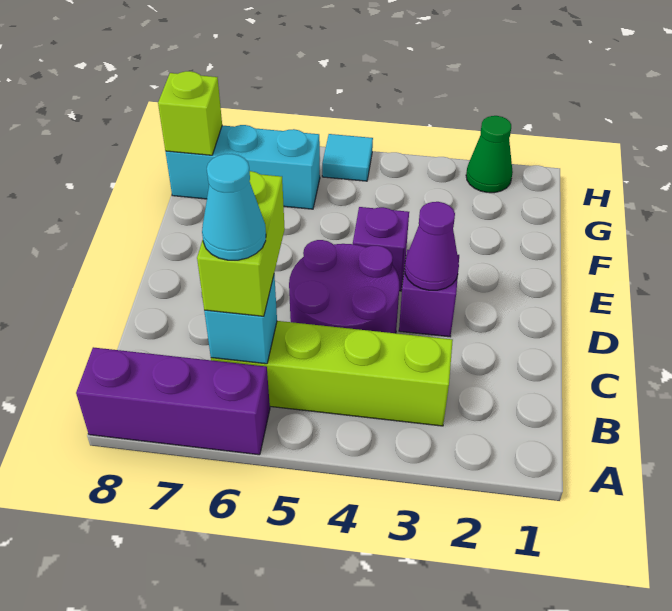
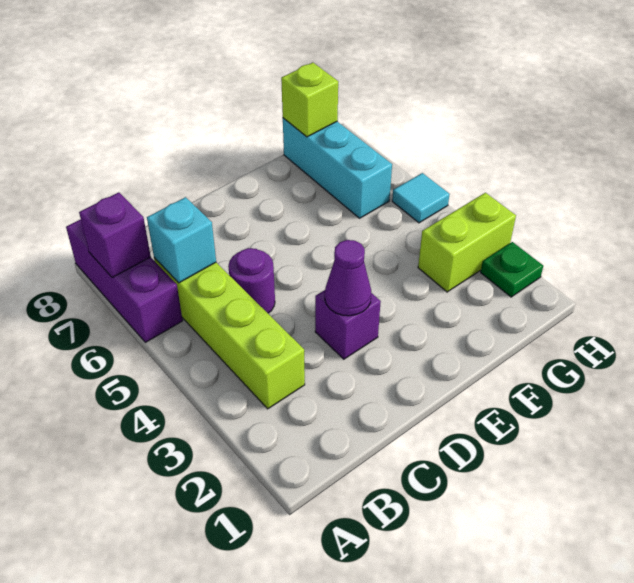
lime brick B6:C6 level 3 -> lime brick G3:H3 level 1
cyan cone B6 level 4 -> none
purple round brick C4:D5 level 1 -> purple round brick C5 level 1
purple brick E4 level 1 -> purple brick A7 level 2
green cone H2 level 1 -> green plate H2 level 1

